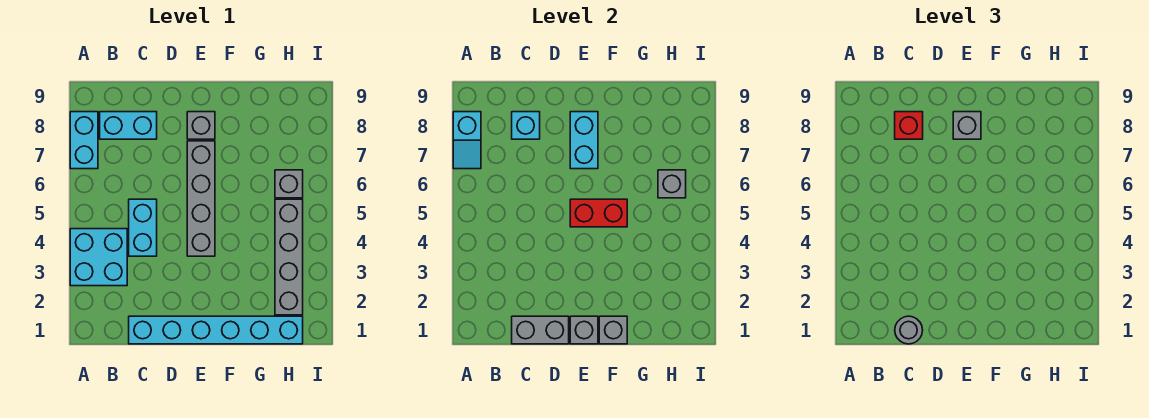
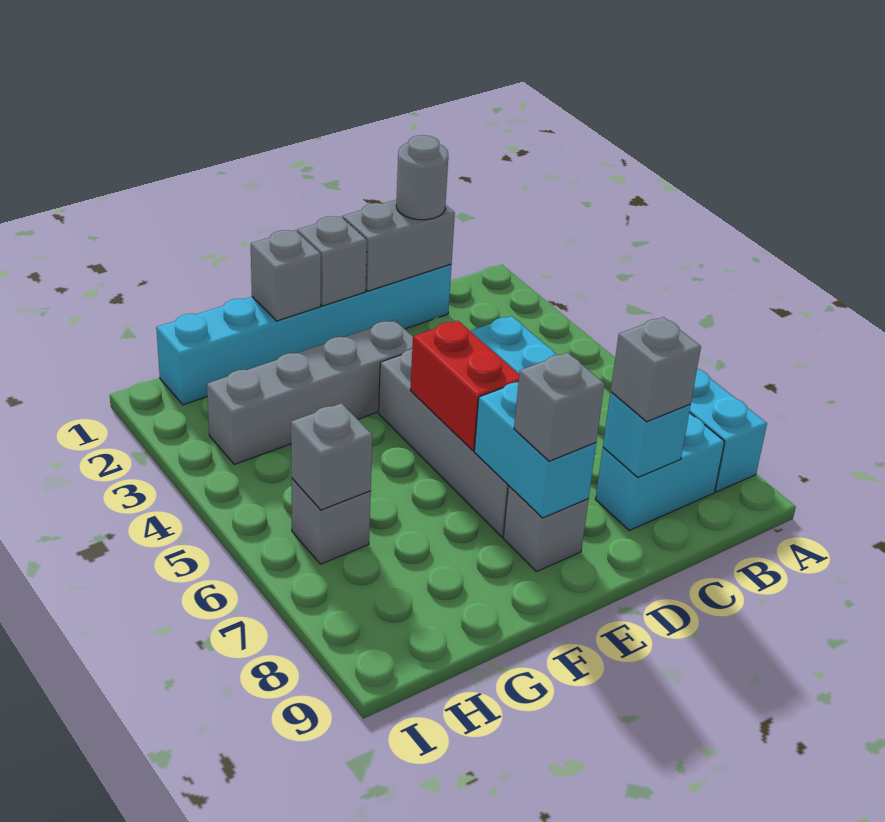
cyan brick A3:B4 level 1 -> none
cyan slope A7:A8 level 2 top 8 -> none
red brick C8 level 3 -> grey brick C8 level 3
red brick E5:F5 level 2 -> red brick E5:E6 level 2
grey brick H2:H5 level 1 -> grey brick E3:H3 level 1

